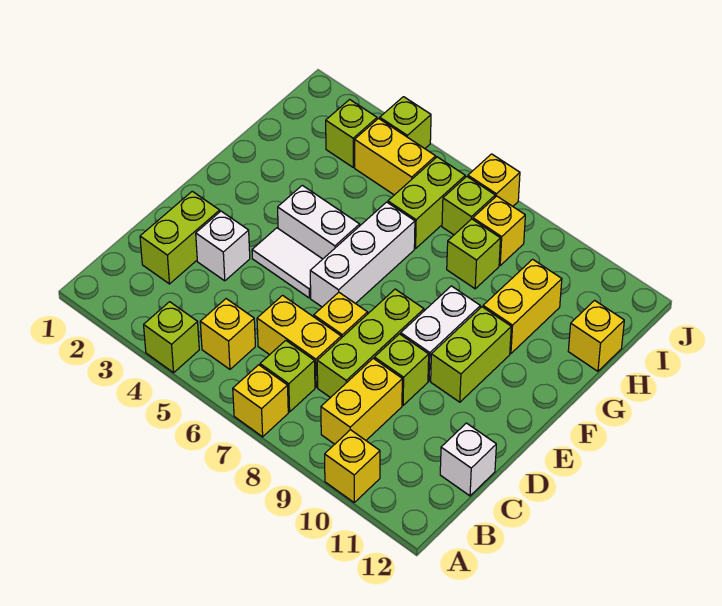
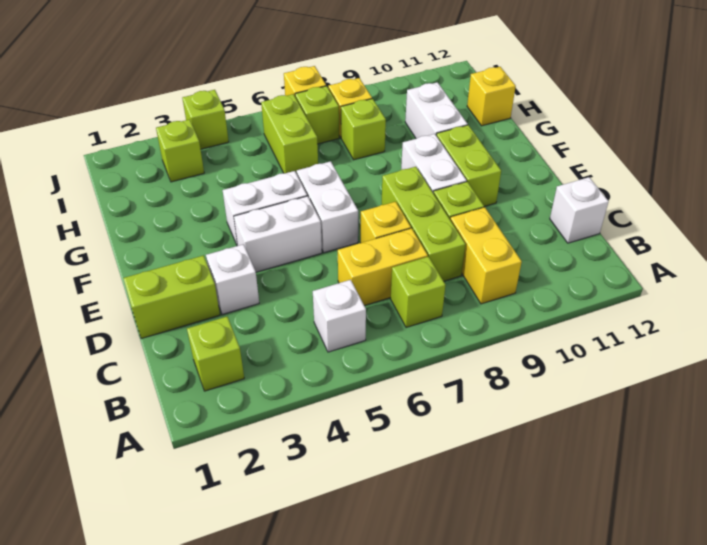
lime brick A4 level 1 -> lime brick B2 level 1
yellow brick A7 level 1 -> none
yellow brick A10 level 1 -> none
yellow brick B5 level 1 -> white brick B5 level 1
lime brick C2:D2 level 1 -> lime brick D1:D2 level 1
white tile E4:E5 level 1 -> white brick E4:E5 level 1
white brick E6:G6 level 1 -> white brick E6:F6 level 1
yellow brick G10:H10 level 1 -> white brick G10:H10 level 1
yellow brick I4:I5 level 1 -> none

